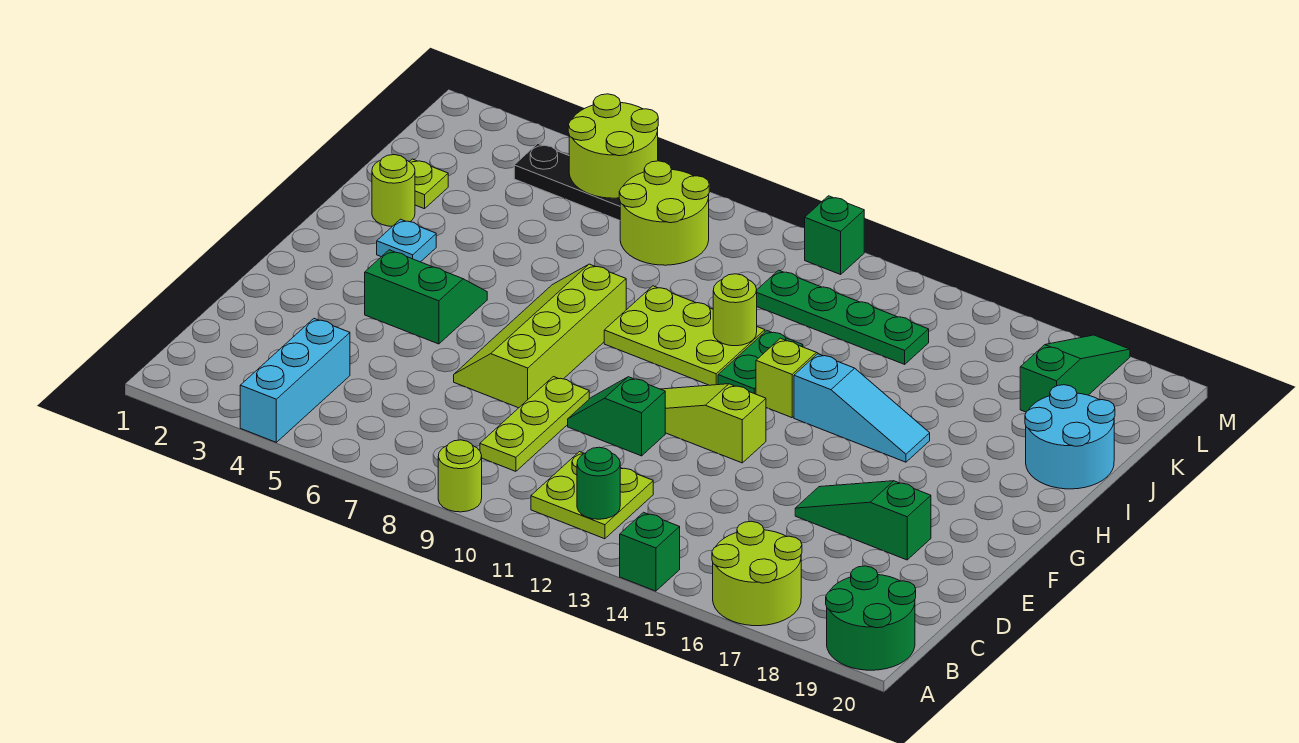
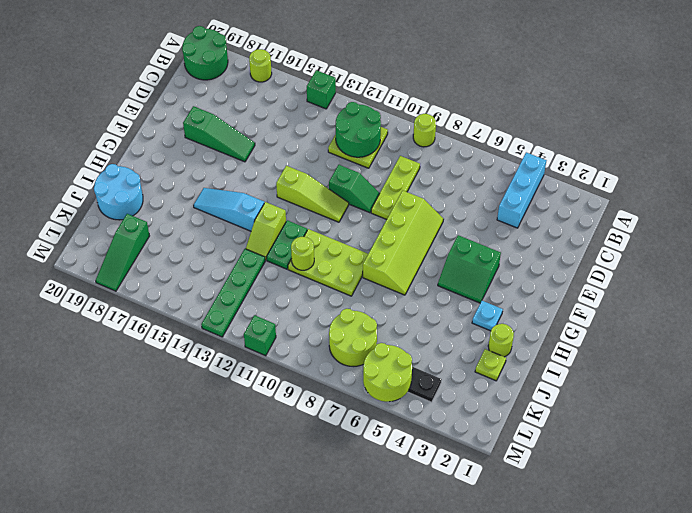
lime round brick A16:B17 level 1 -> lime round brick A17 level 1
green round brick B12 level 2 -> green round brick B11:C12 level 2
green plate K11:K14 level 1 -> green plate J13:M13 level 1

